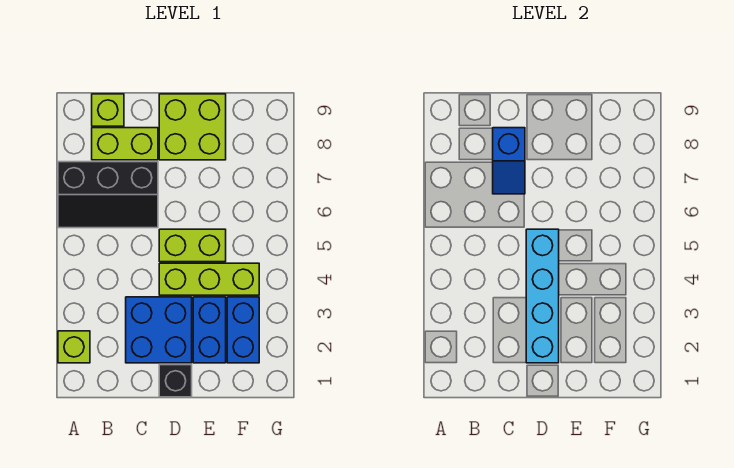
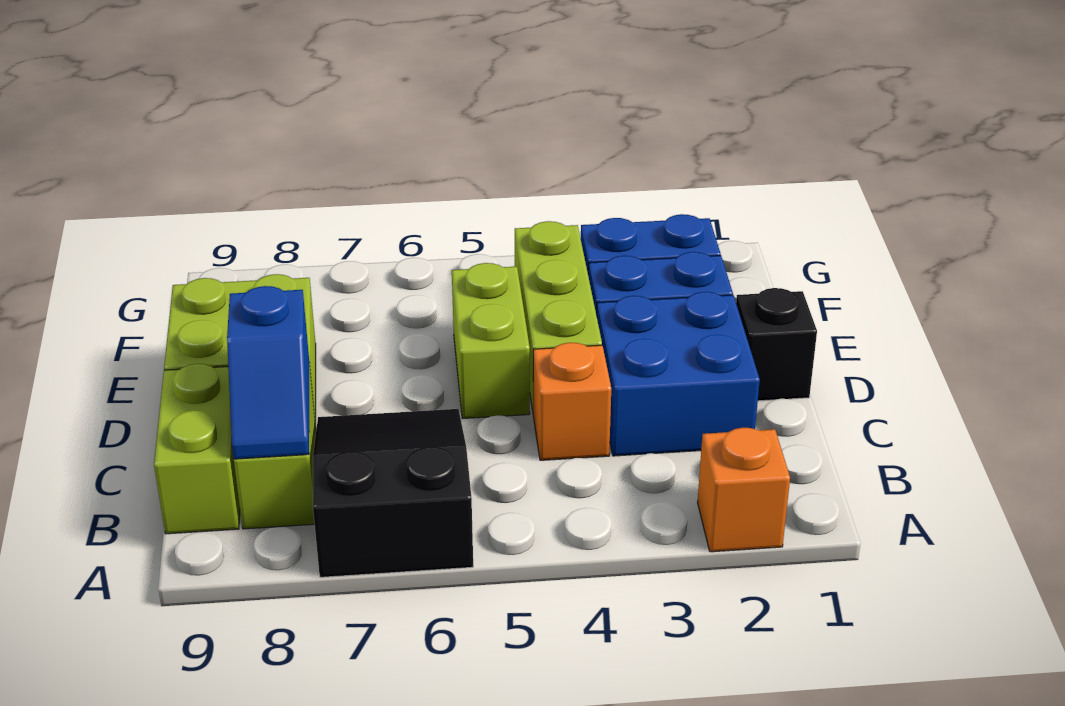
lime brick A2 level 1 -> orange brick A2 level 1
black slope A6:C7 level 1 top 7 -> black slope A6:C7 level 1 top A
lime brick B9 level 1 -> lime brick B9:C9 level 1
none -> orange brick C4 level 1
blue slope C7:C8 level 2 top 8 -> blue slope B8:C8 level 2 top C
cyan brick D2:D5 level 2 -> none

